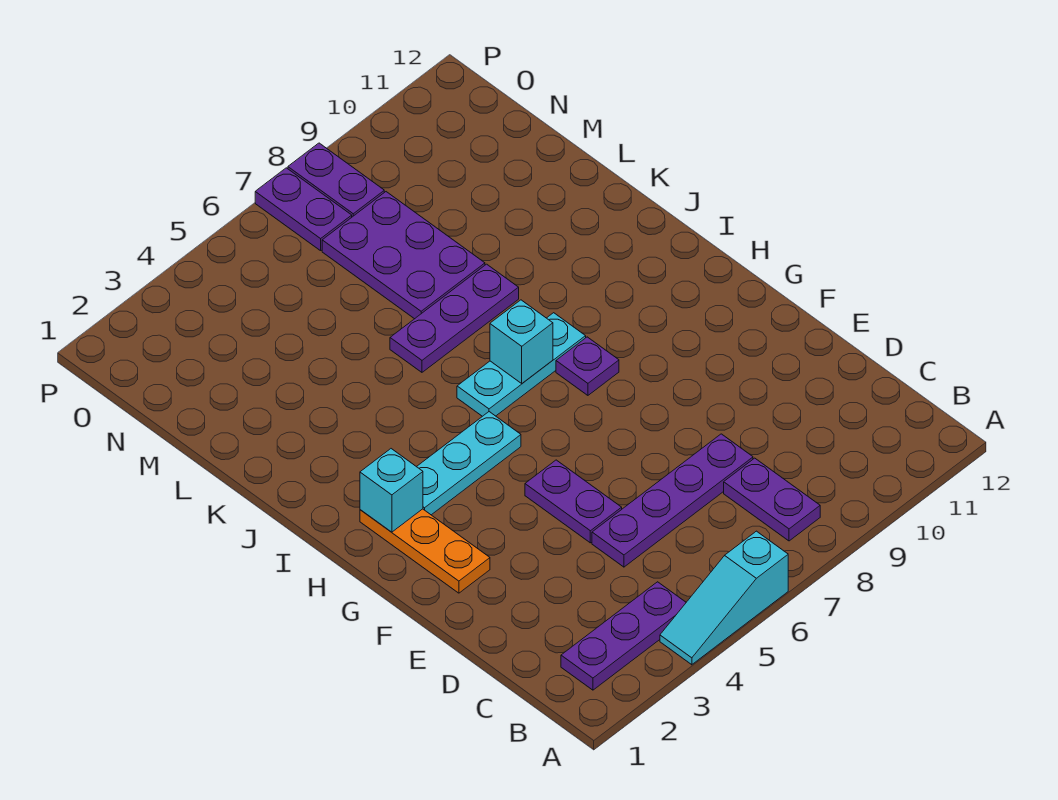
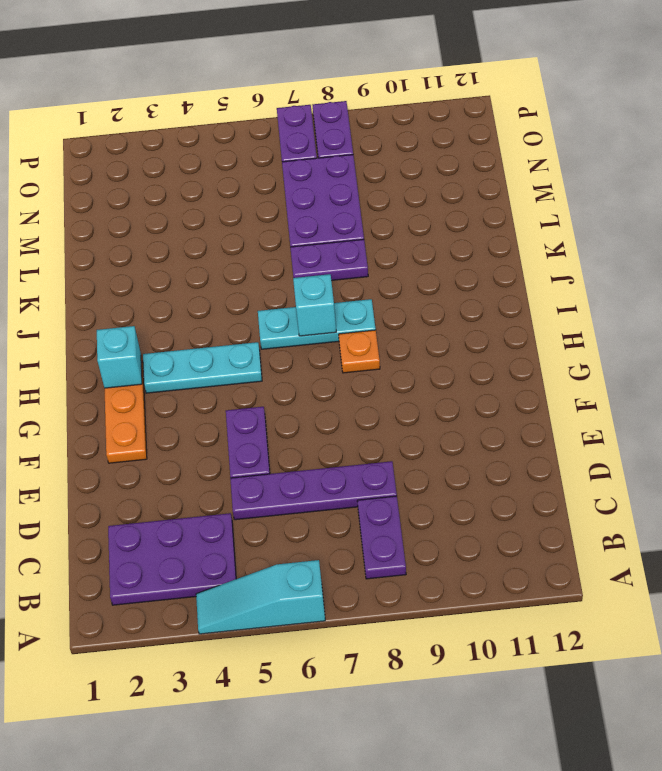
purple plate B2:B4 level 1 -> purple plate B2:C4 level 1
purple plate H8 level 1 -> orange plate H8 level 1
purple plate K6:K8 level 1 -> purple plate K7:K8 level 1

